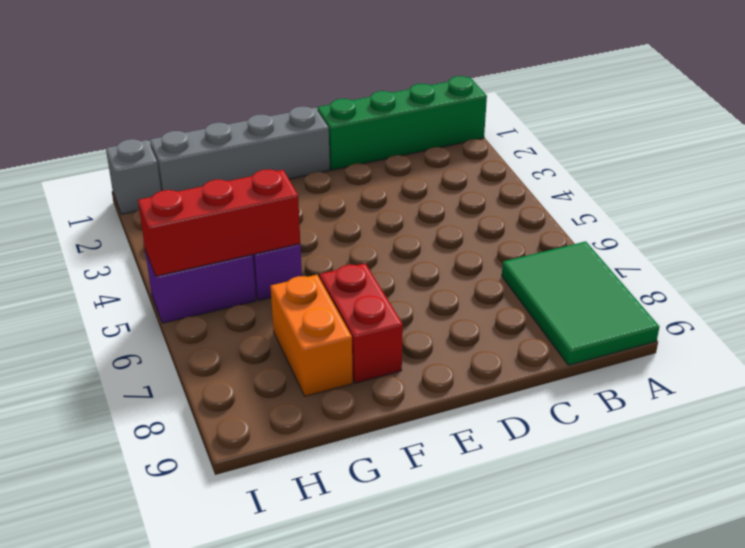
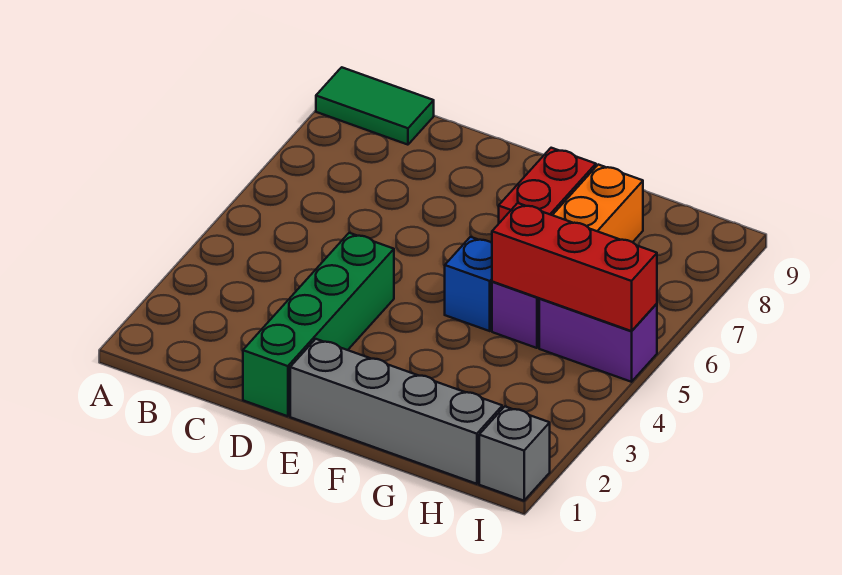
green brick A1:D1 level 1 -> green brick D1:D4 level 1
green tile A7:B9 level 1 -> green tile A9:B9 level 1
none -> blue brick F5 level 1

